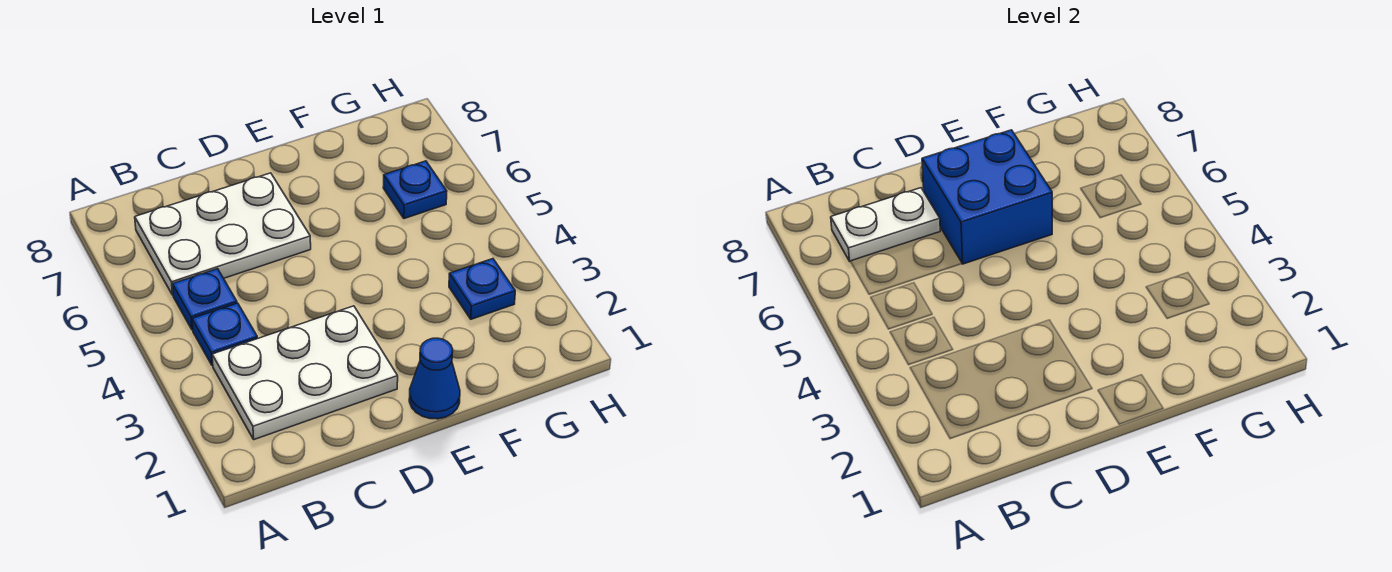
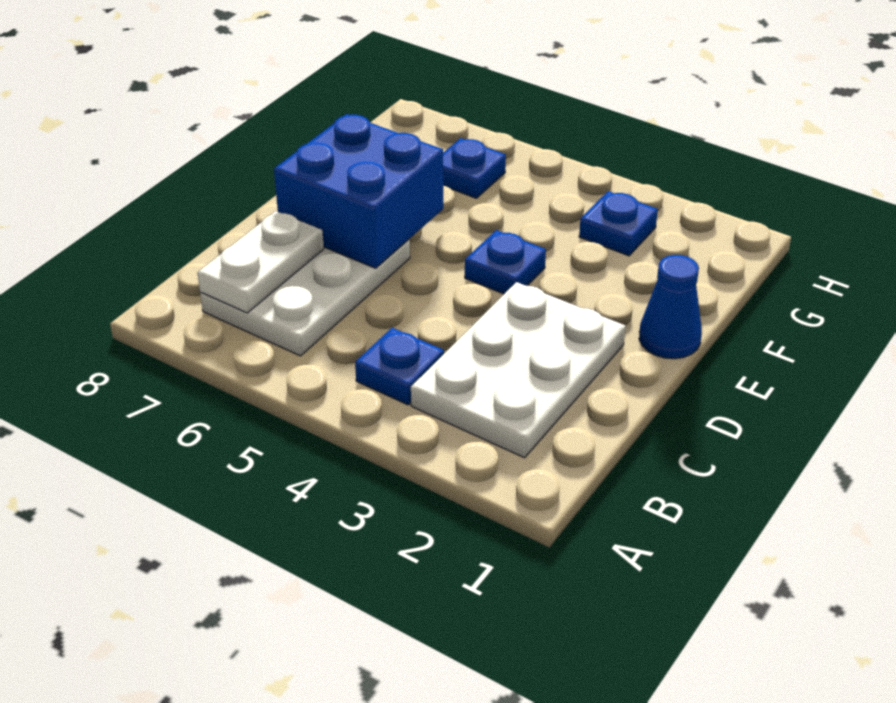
blue plate B5 level 1 -> blue plate E4 level 1

